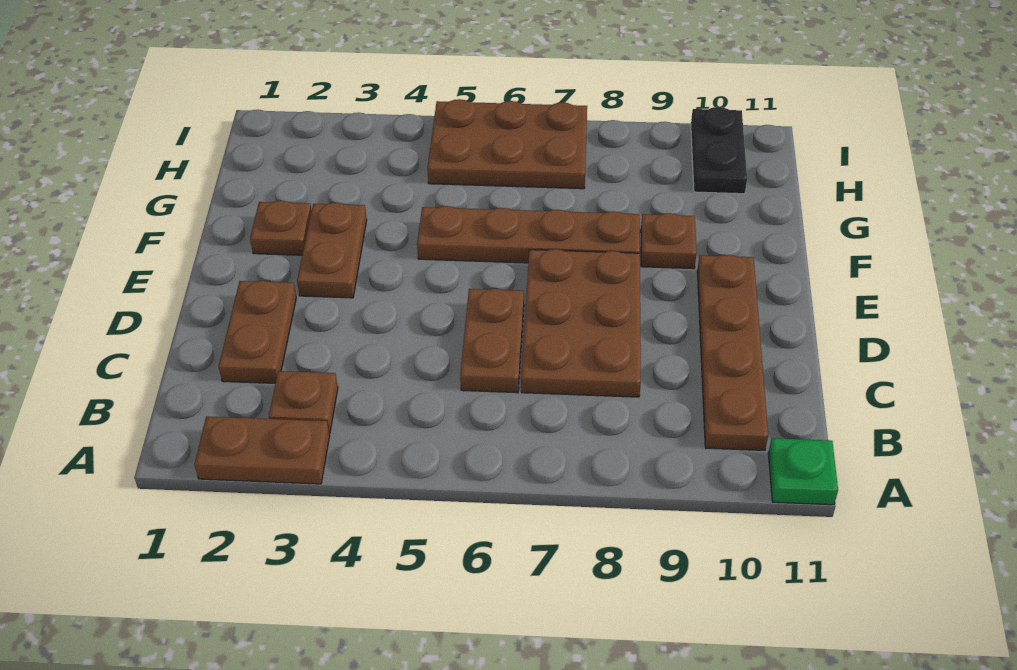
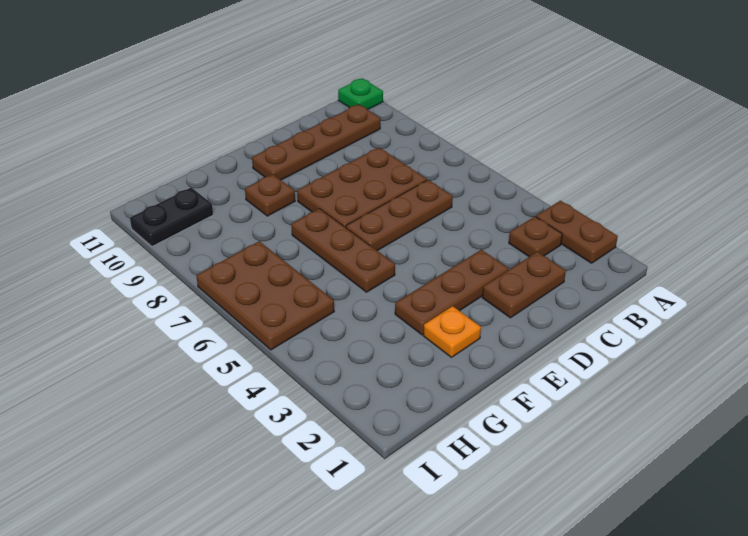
brown plate C6:D6 level 1 -> brown plate C6:E6 level 1
brown plate E3:F3 level 1 -> brown plate D3:F3 level 1
brown plate F2 level 1 -> orange plate F2 level 1
brown plate F5:F8 level 1 -> brown plate F5:F7 level 1

